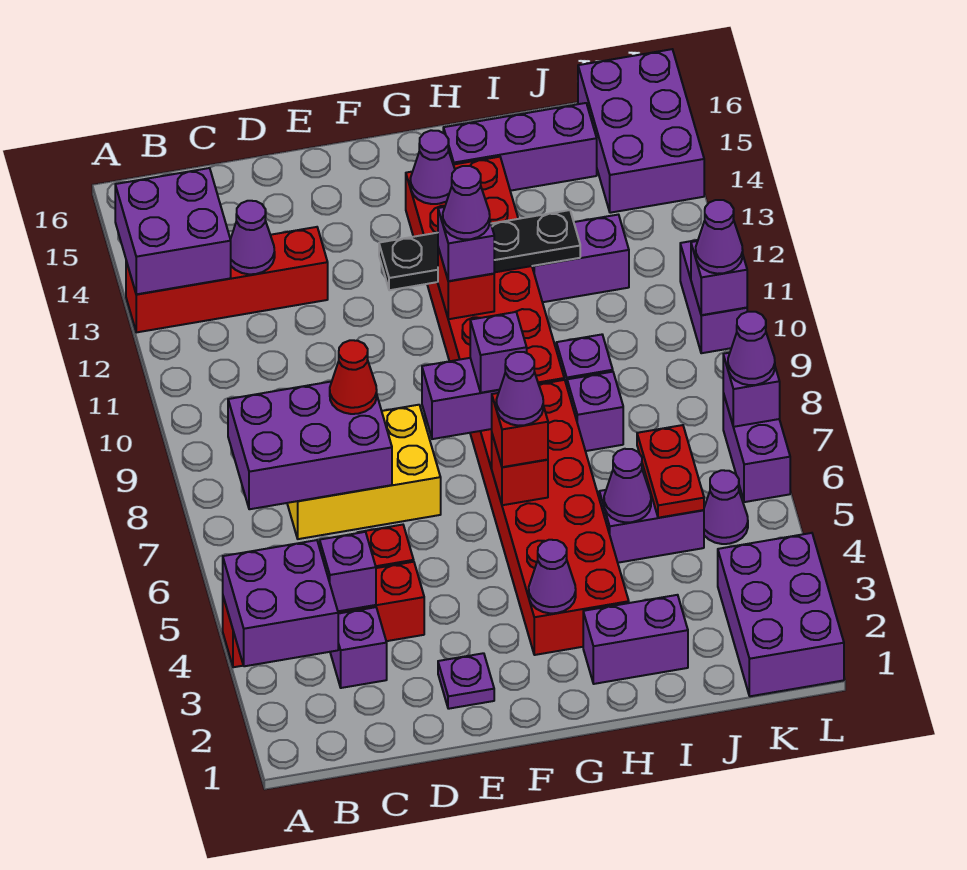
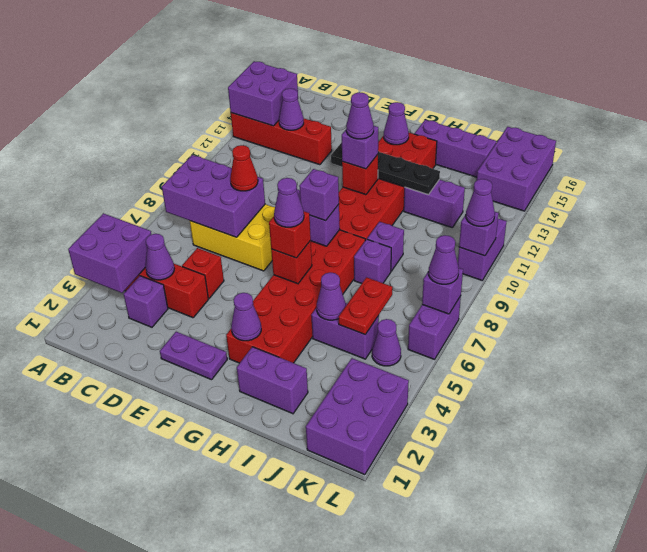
purple brick C4 level 2 -> purple cone C4 level 2
purple plate E2 level 1 -> purple plate E2:F2 level 1

